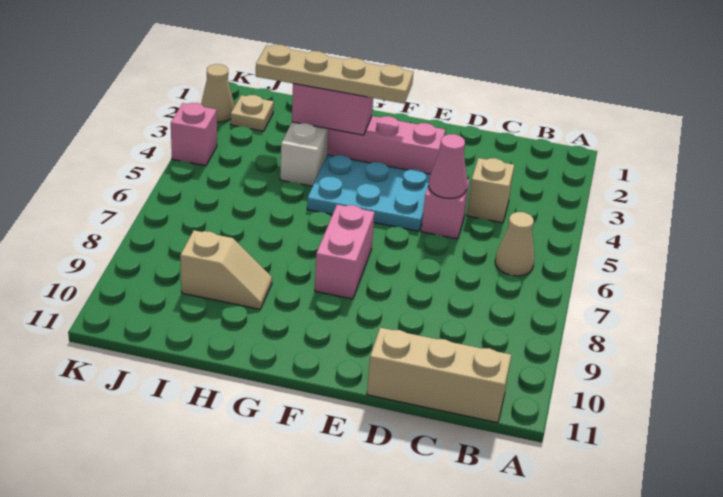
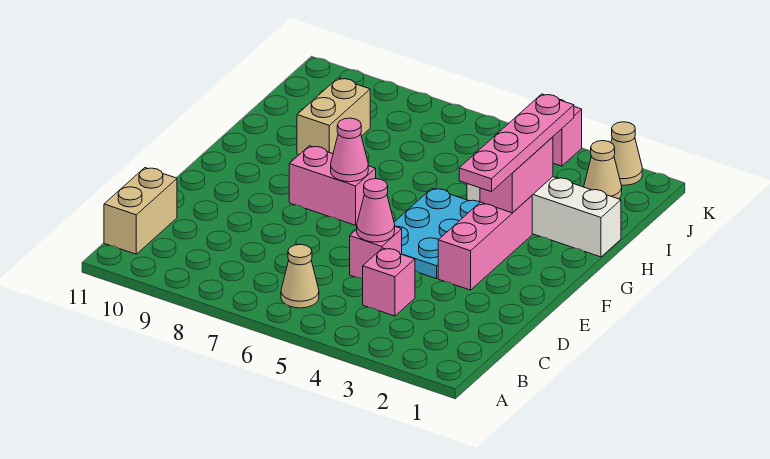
tan brick B11:D11 level 1 -> tan brick B11:C11 level 1
tan brick C4 level 1 -> pink brick C4 level 1
tan plate F3:I3 level 3 -> pink plate F3:I3 level 3
none -> pink cone F7 level 2
tan slope H9:I9 level 1 top I -> tan brick H9:I9 level 1
tan plate J2 level 1 -> tan cone J2 level 1

